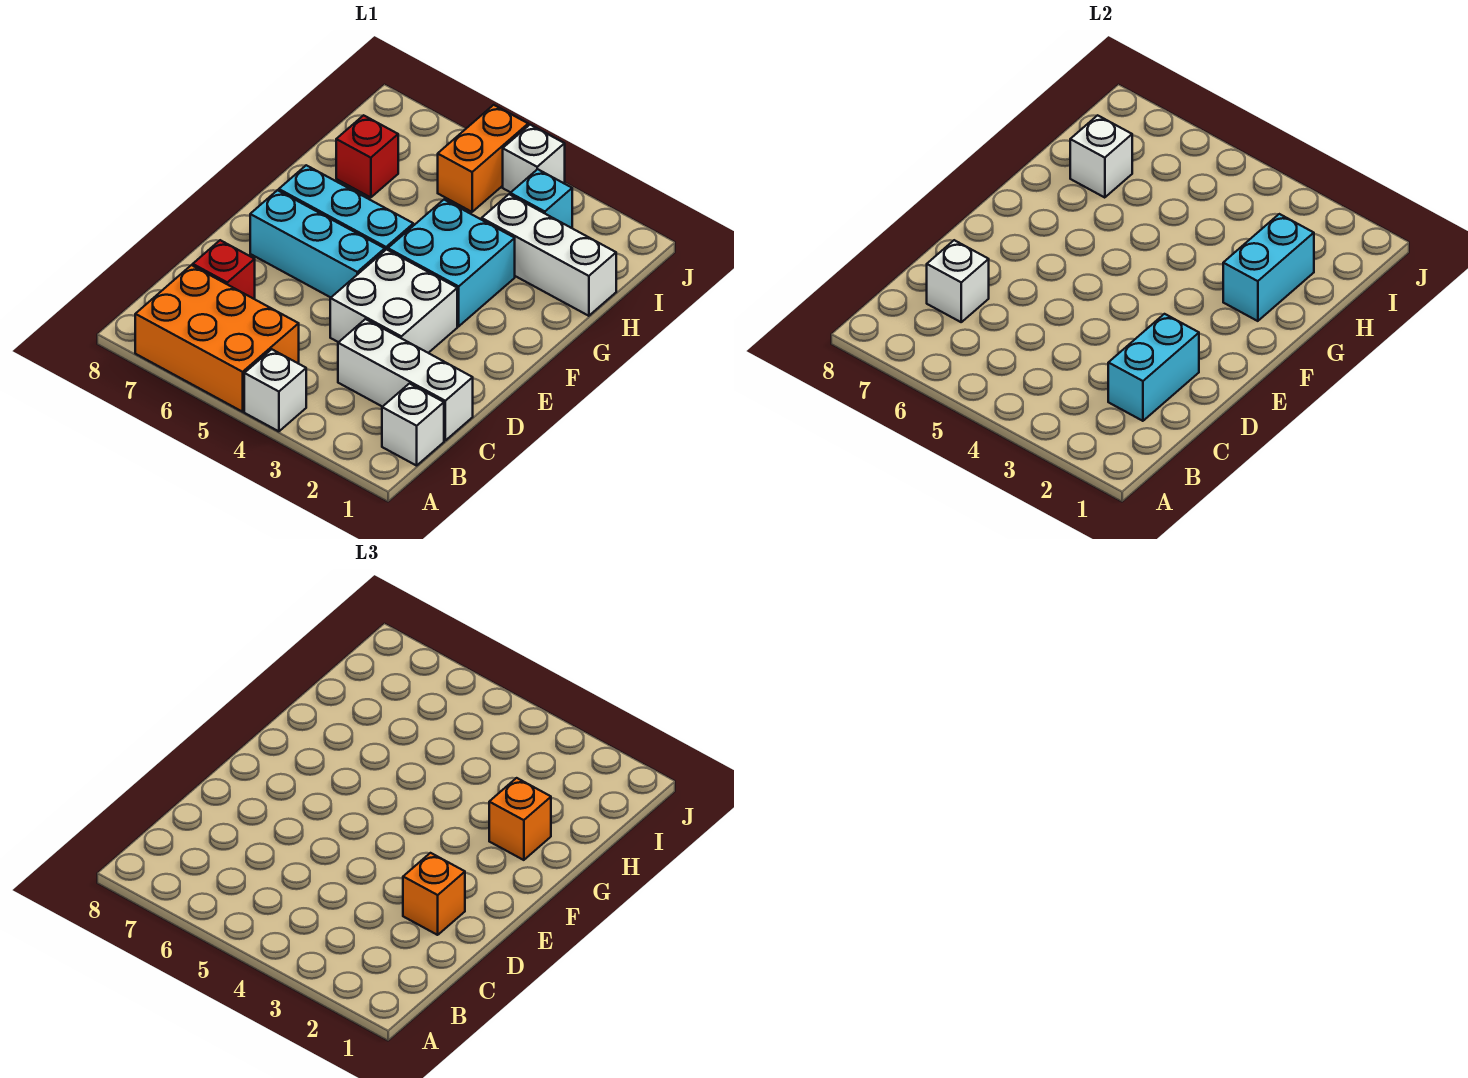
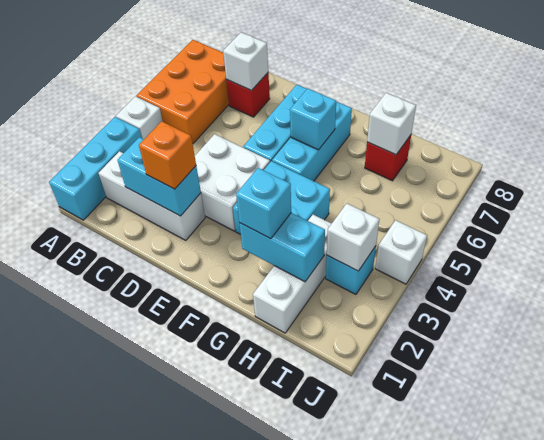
none -> cyan brick A1:A3 level 1
white brick B1 level 1 -> white brick I3 level 2
white brick C1:C3 level 1 -> white brick B2:D2 level 1
none -> cyan brick F6 level 2
orange brick G2 level 3 -> cyan brick G2 level 3
orange brick I5:J5 level 1 -> none

